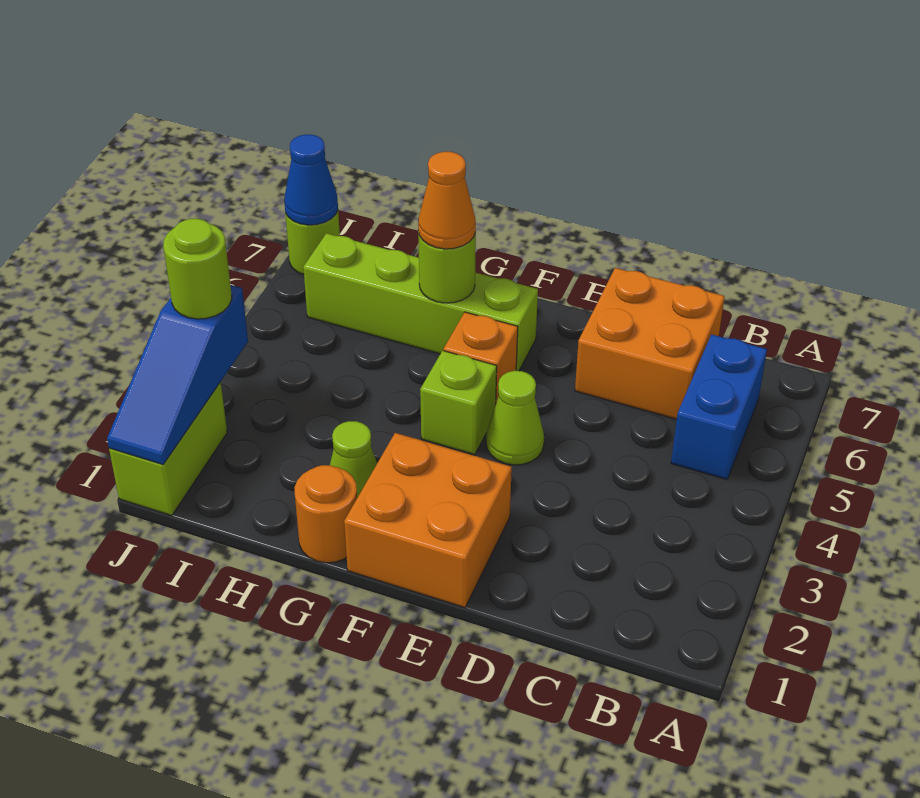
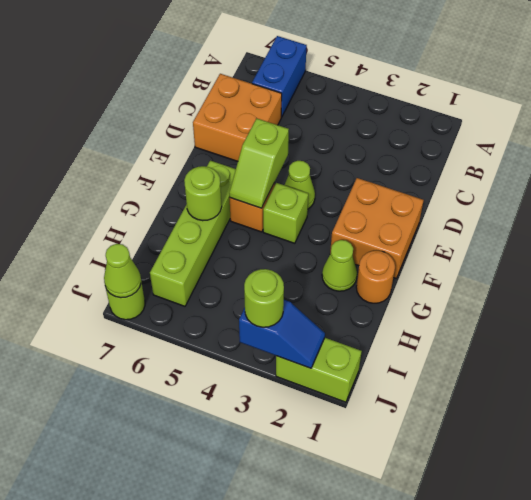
blue brick B5:B6 level 1 -> blue brick A6:B6 level 1
none -> lime slope E5:F5 level 2 top E
orange cone G6 level 3 -> none
blue slope J1:J3 level 2 top 3 -> blue slope J2:J3 level 2 top 3
blue cone J7 level 2 -> lime cone J7 level 2

